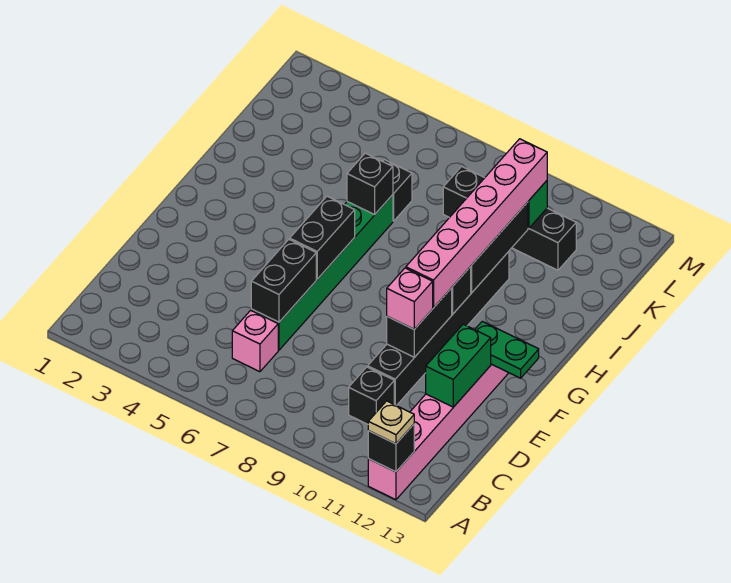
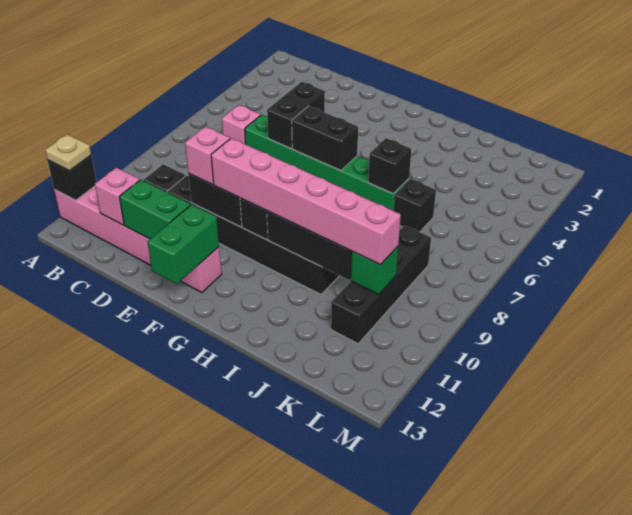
none -> pink brick C12 level 2
black brick D6:E6 level 2 -> black brick E5:E6 level 2
green plate F12:F13 level 2 -> green brick F12:F13 level 2

